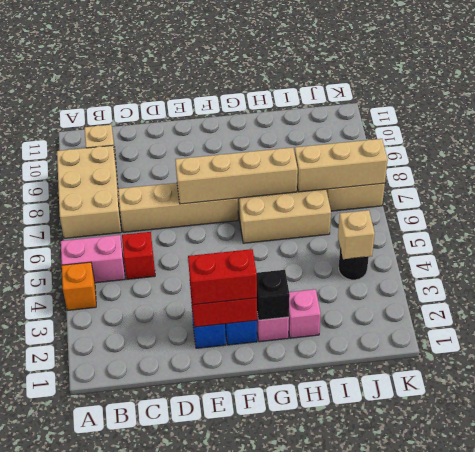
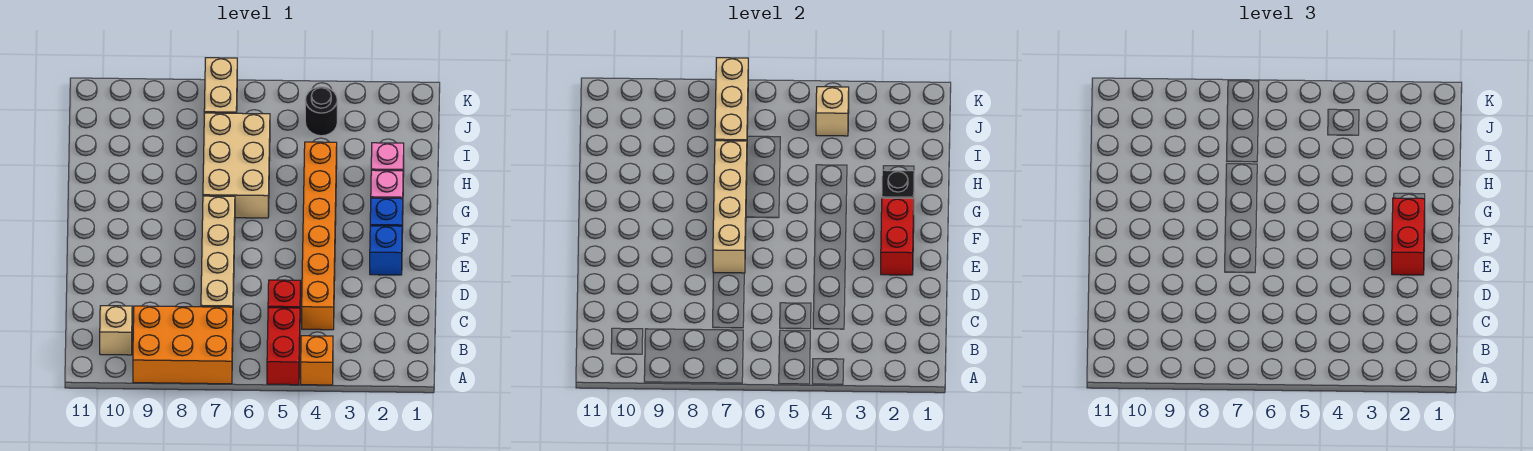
pink brick A5:B5 level 1 -> red brick A5:B5 level 1
tan brick A7:B9 level 1 -> orange brick A7:B9 level 1
none -> orange brick C4:H4 level 1

